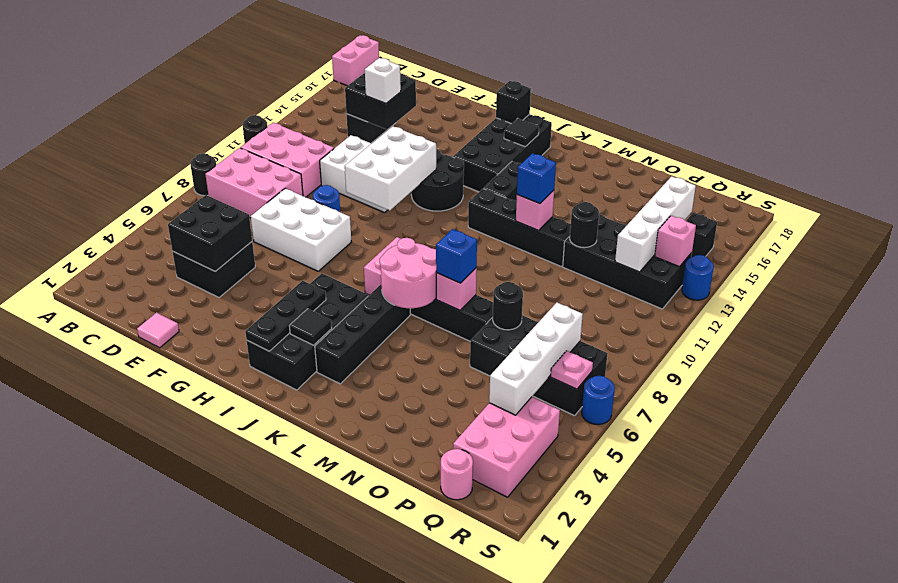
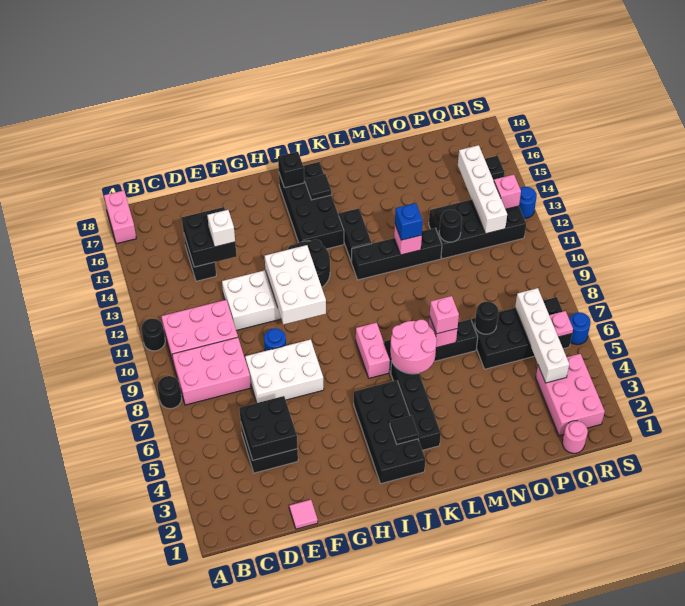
black plate I2:I4 level 2 -> none
blue brick M7 level 3 -> pink brick M7 level 3

